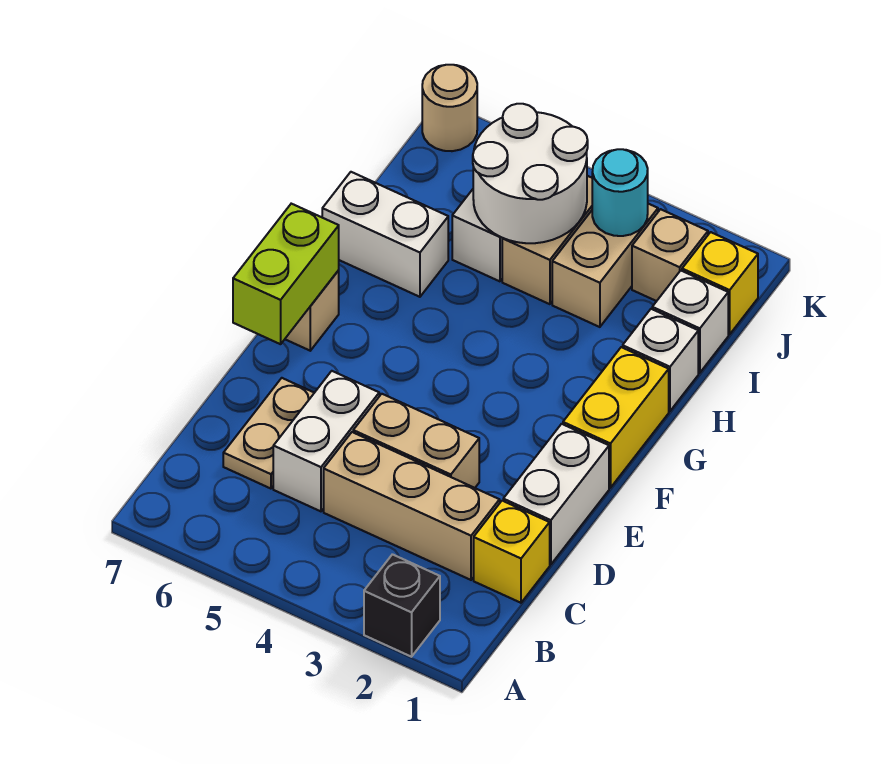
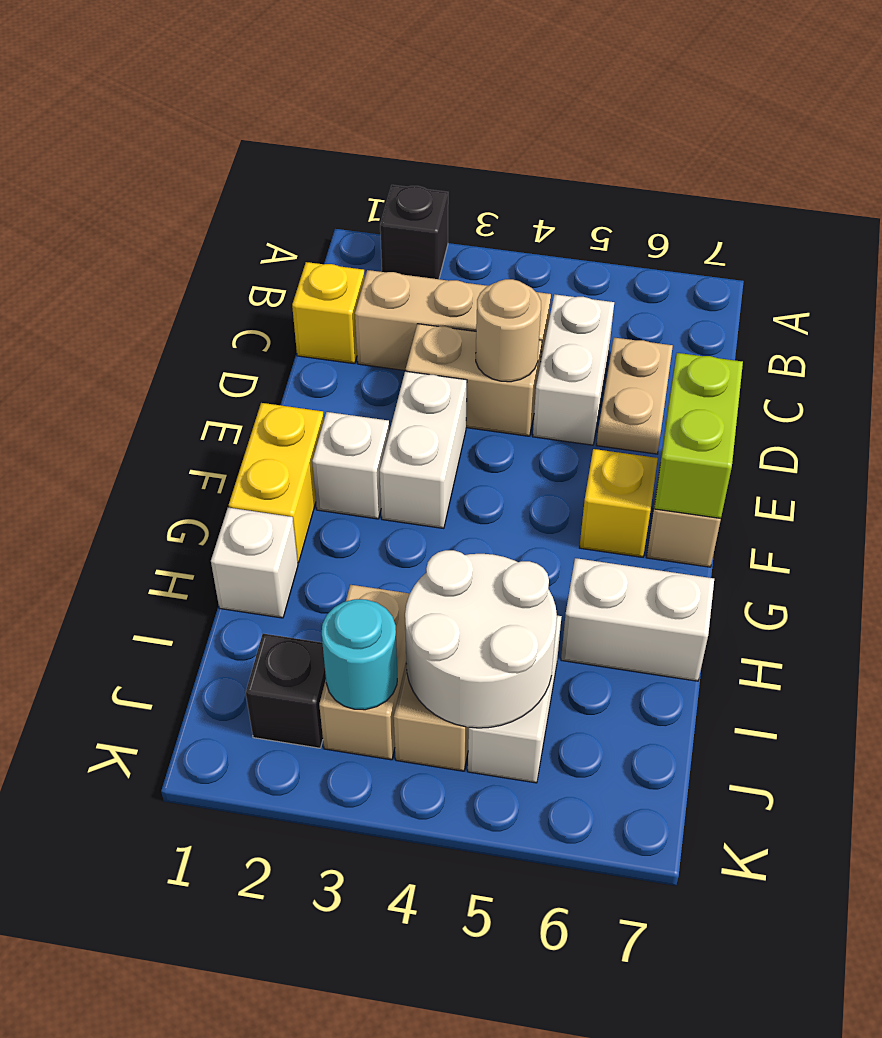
white brick D1:E1 level 1 -> white brick E3:F3 level 1
white brick I1 level 1 -> white brick F2 level 1
yellow brick J1 level 1 -> yellow brick F6 level 1
tan brick J2 level 1 -> black brick J2 level 1
tan round brick K7 level 1 -> tan round brick D4 level 2

